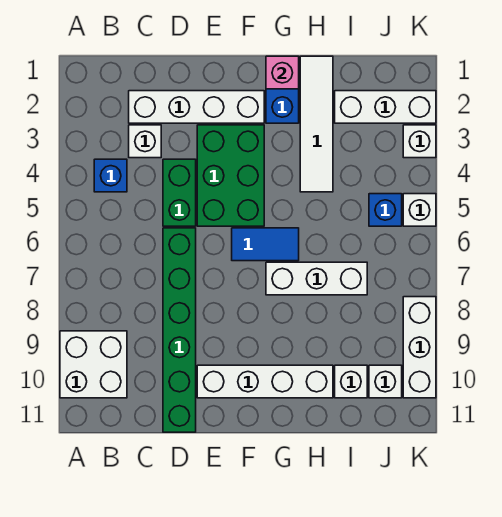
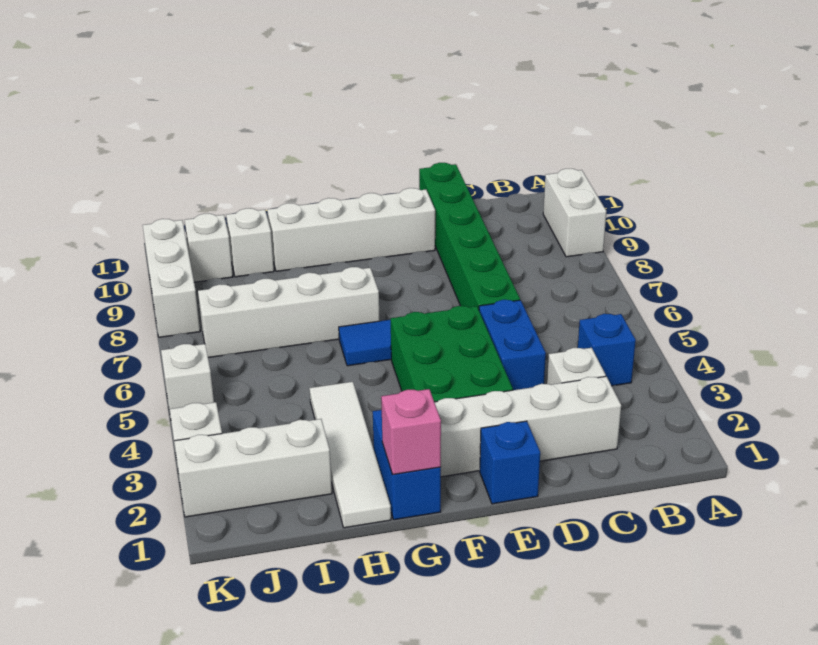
white brick A9:B10 level 1 -> white brick A9:A10 level 1
green brick D4:D5 level 1 -> blue brick D4:D5 level 1
white brick G7:I7 level 1 -> white brick G7:J7 level 1
blue brick J5 level 1 -> blue brick E1 level 1

